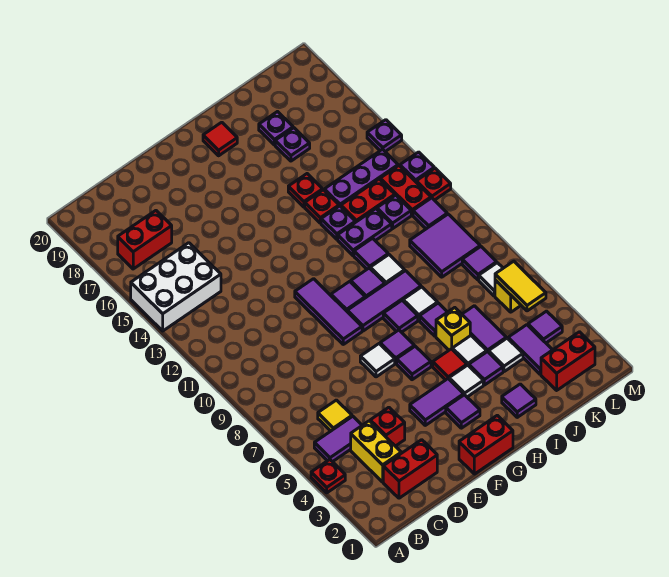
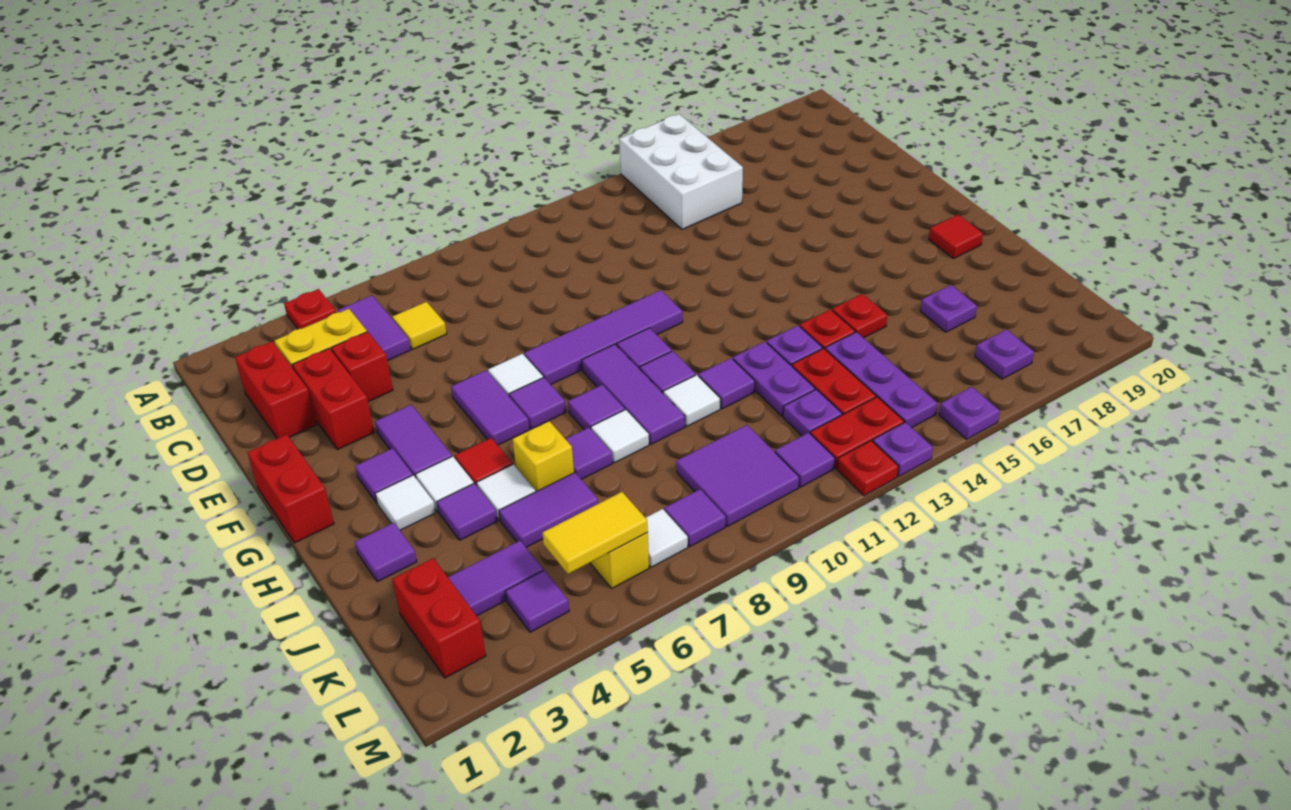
red brick B17:C17 level 1 -> red brick D3:E3 level 1
purple tile F9:F11 level 1 -> purple tile F8:F11 level 1
purple tile G6 level 1 -> purple tile F6:G6 level 1
white tile J4 level 1 -> white tile H3 level 1
purple plate J18 level 1 -> purple plate L17 level 1

